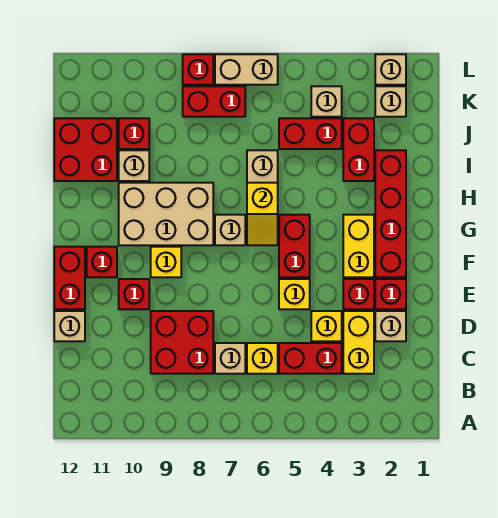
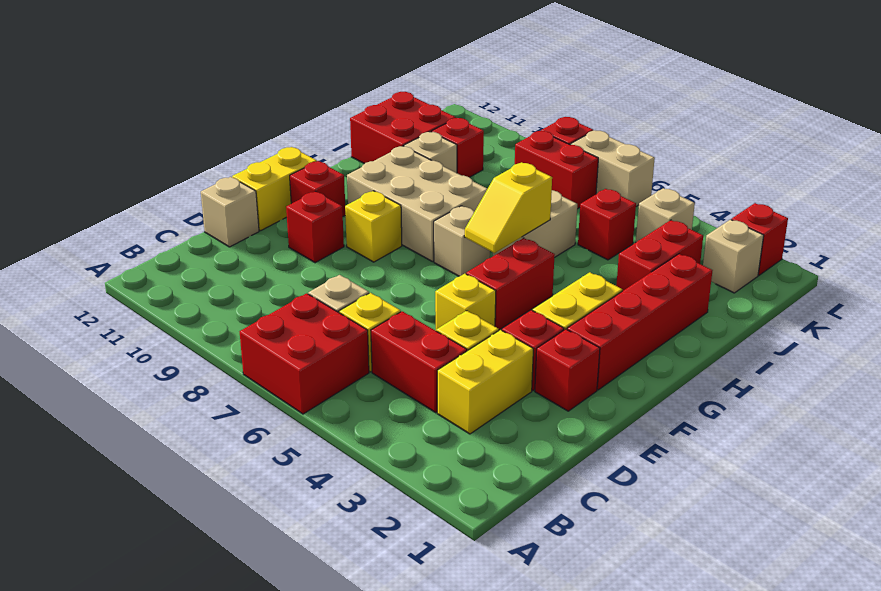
red brick C8:D9 level 1 -> red brick A6:B7 level 1
tan brick D2 level 1 -> none
red brick E12:F12 level 1 -> yellow brick E12:F12 level 1
red brick J4:J5 level 1 -> red brick J5 level 1
tan brick L2 level 1 -> red brick L2 level 1

